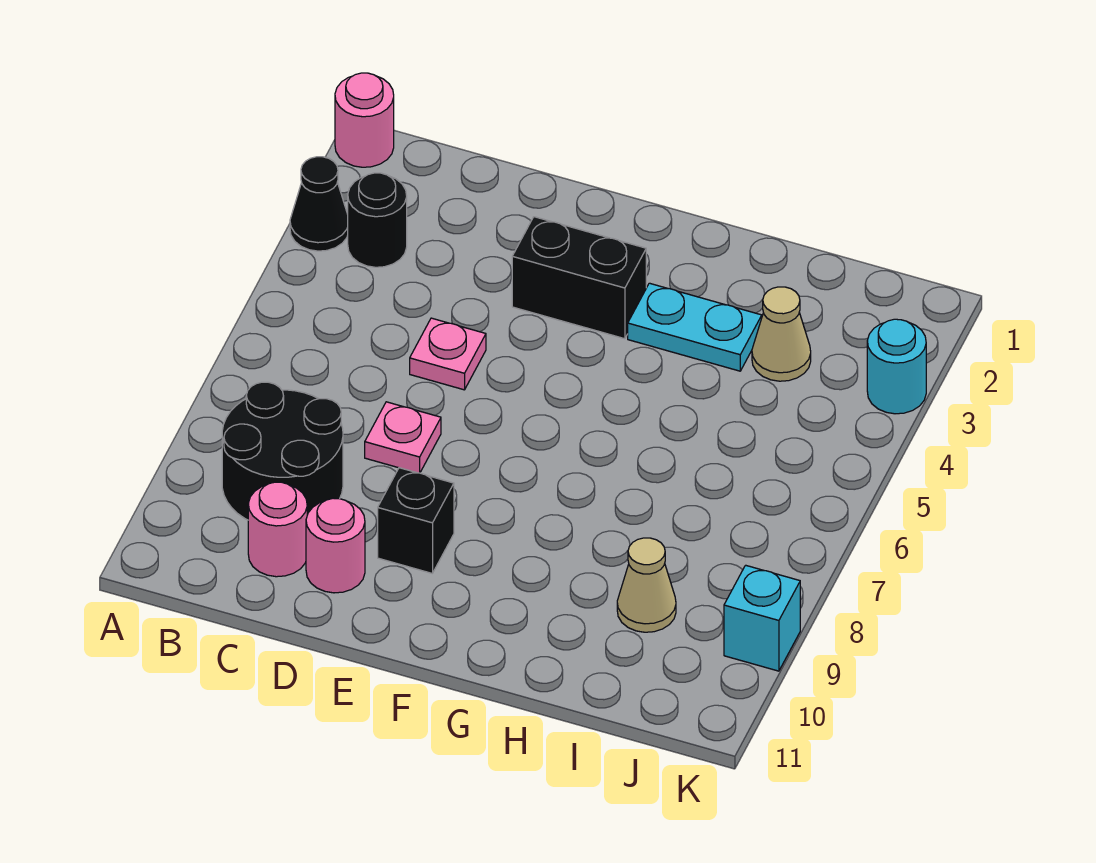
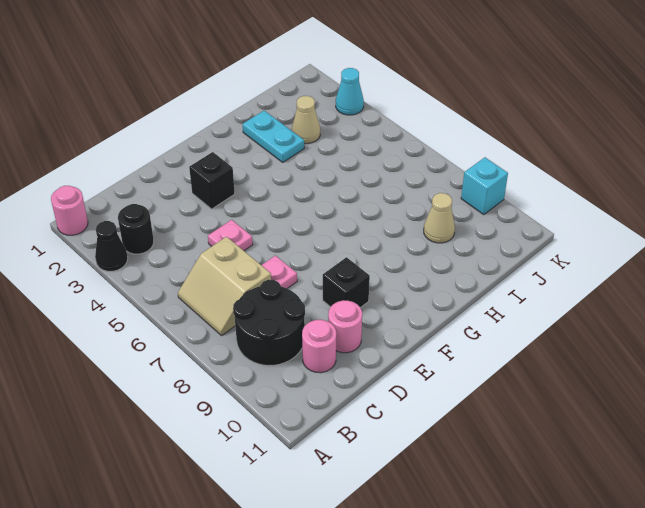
none -> tan slope B6:C7 level 1 top C
black brick E3:F3 level 1 -> black brick E3 level 1
cyan plate G3:H3 level 1 -> cyan plate H2:H3 level 1
cyan round brick K3 level 1 -> cyan cone K3 level 1

